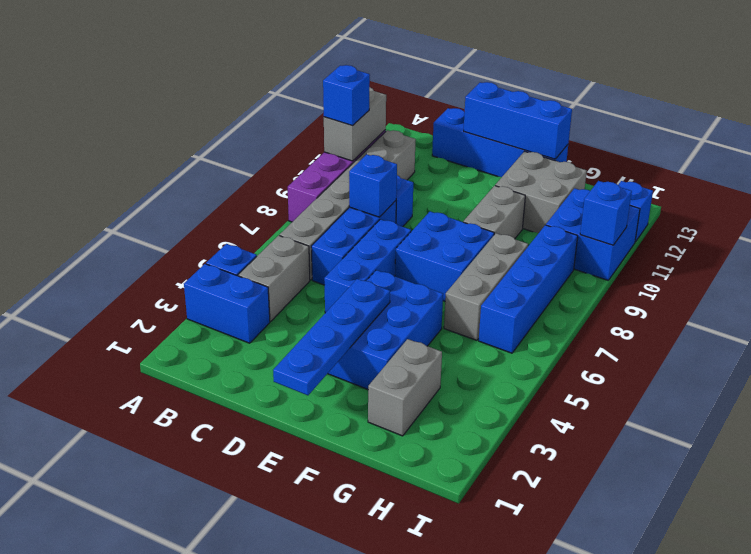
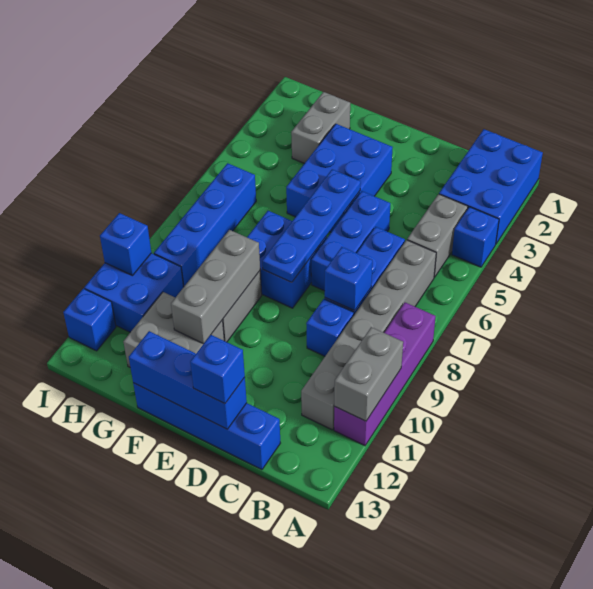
blue brick A3:B3 level 1 -> blue brick A1:B3 level 1
blue brick A10 level 3 -> blue brick D13 level 3
blue plate E1:E4 level 2 -> blue plate E5:E8 level 2
grey brick G6:G8 level 1 -> grey brick F9:F11 level 2

